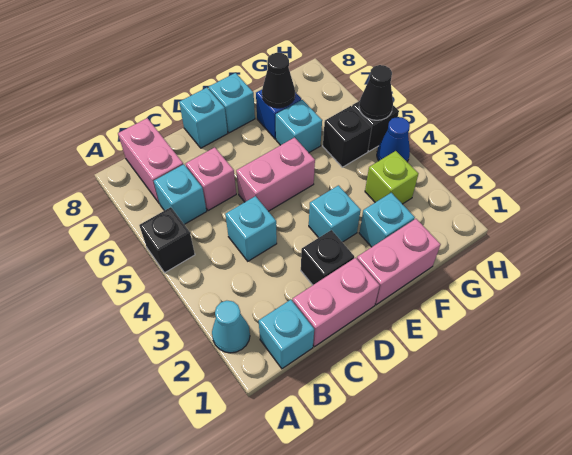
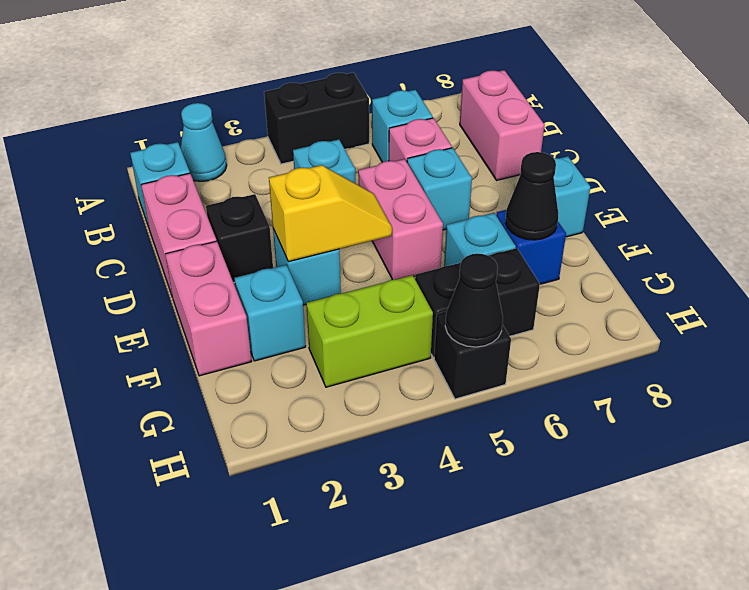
black brick A5 level 1 -> black brick A4:A5 level 1
pink brick B7:B8 level 1 -> pink brick B8:C8 level 1
cyan brick D8 level 1 -> cyan brick D6 level 1
none -> yellow slope E3:E4 level 2 top 3
lime brick G3 level 1 -> lime brick G3:G4 level 1
black brick G5 level 1 -> black brick G5:G6 level 1
blue cone H4 level 1 -> none

